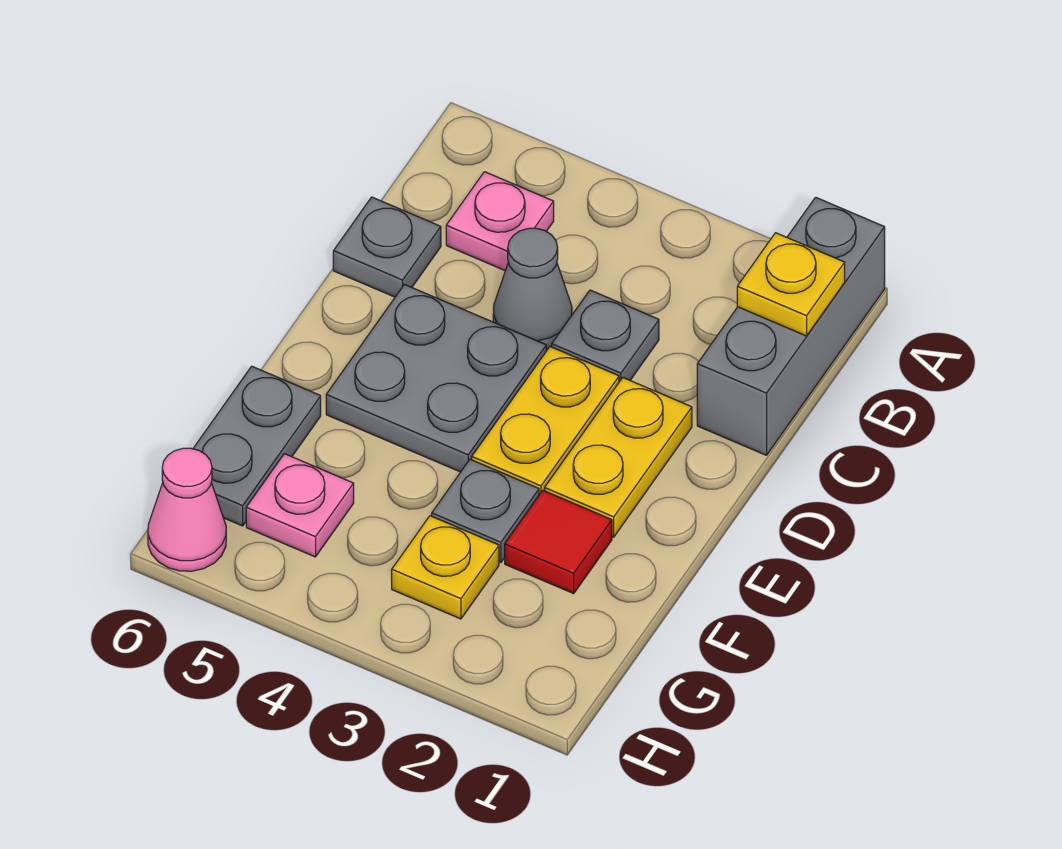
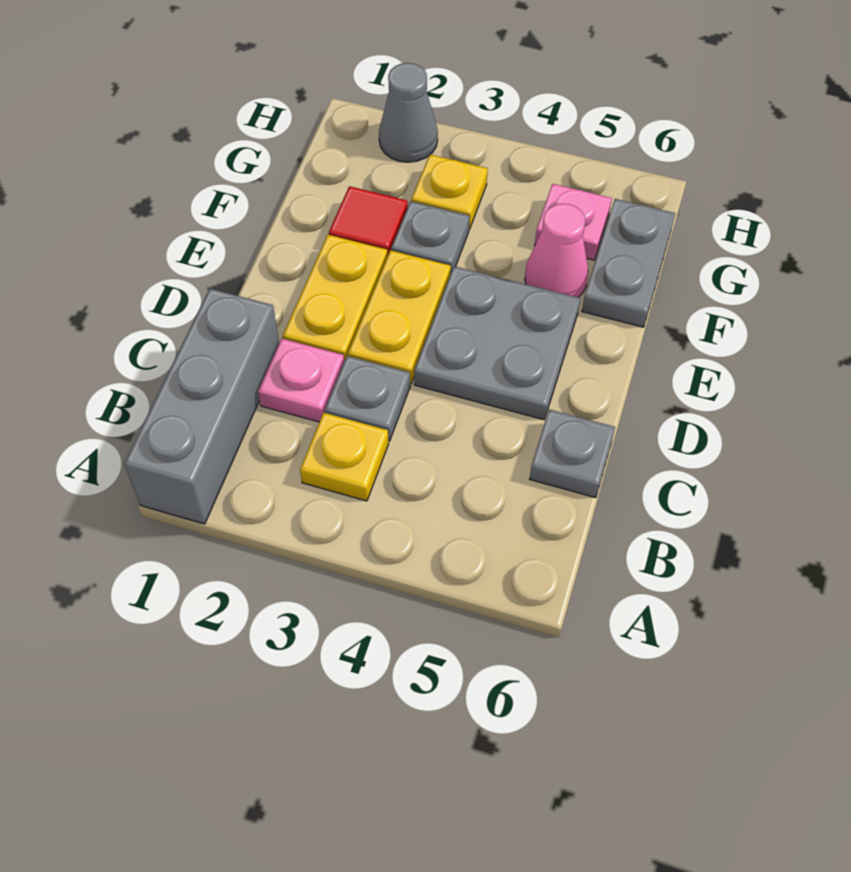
yellow plate B1 level 2 -> yellow plate B3 level 1
pink plate B5 level 1 -> pink plate C2 level 1
grey cone C4 level 1 -> grey cone H2 level 1
pink cone H6 level 1 -> pink cone F5 level 1

